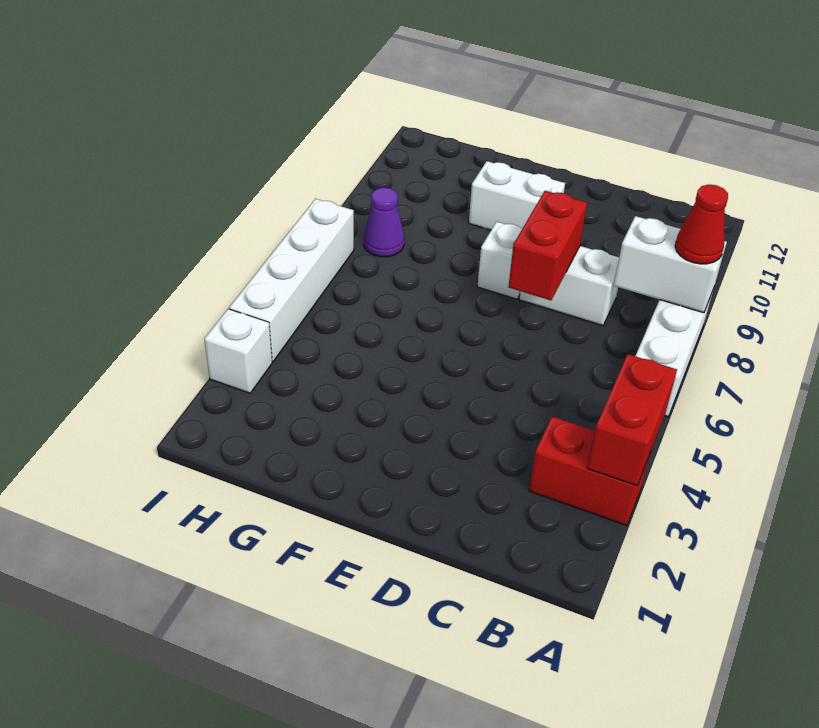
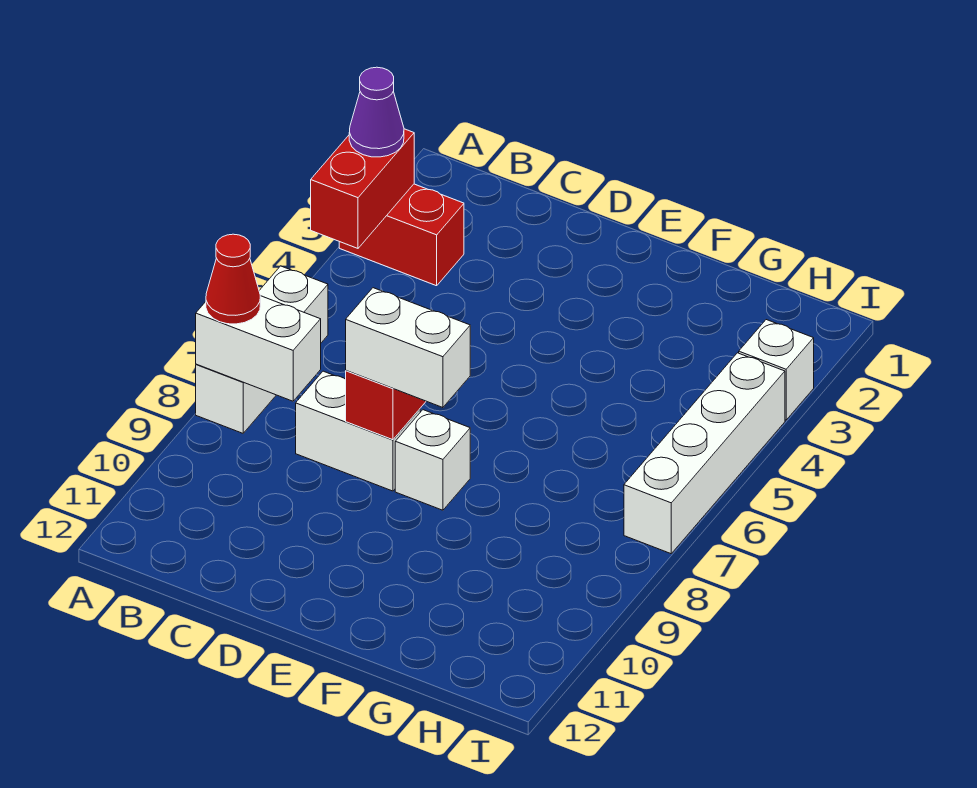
white brick E10:F10 level 1 -> white brick D8:E8 level 3
purple cone H8 level 1 -> purple cone A3 level 3

